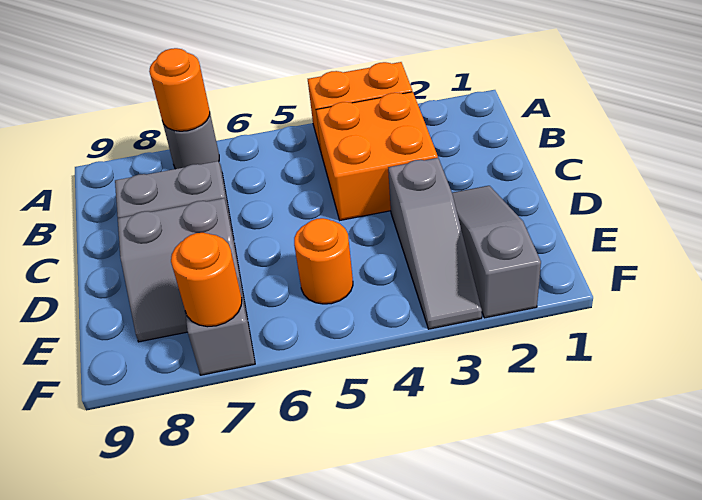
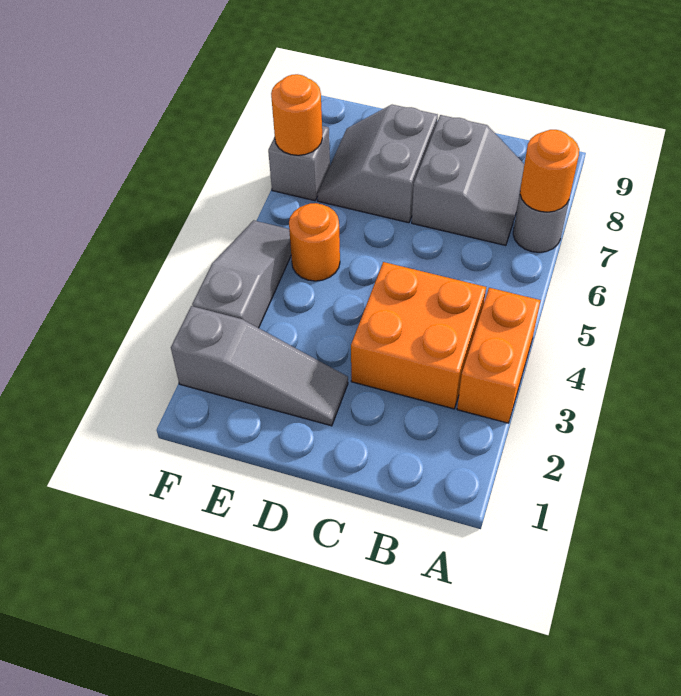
grey slope D3:F3 level 1 top D -> grey slope F3:F5 level 1 top 3

